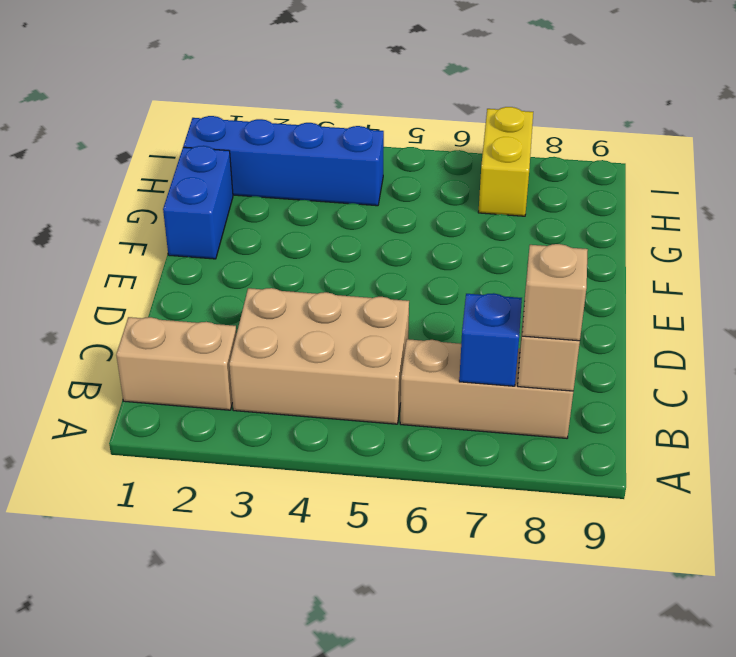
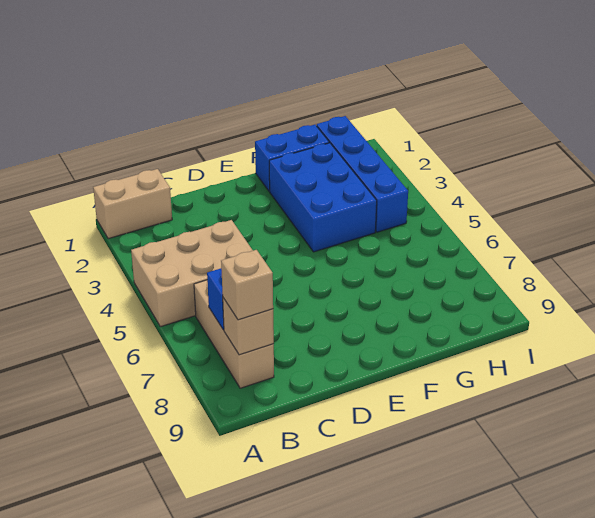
tan brick B1:B2 level 1 -> tan brick A1:B1 level 1
tan brick B3:C5 level 1 -> tan brick A4:C5 level 1
none -> blue brick F2:G4 level 1
yellow brick H7:I7 level 1 -> none

